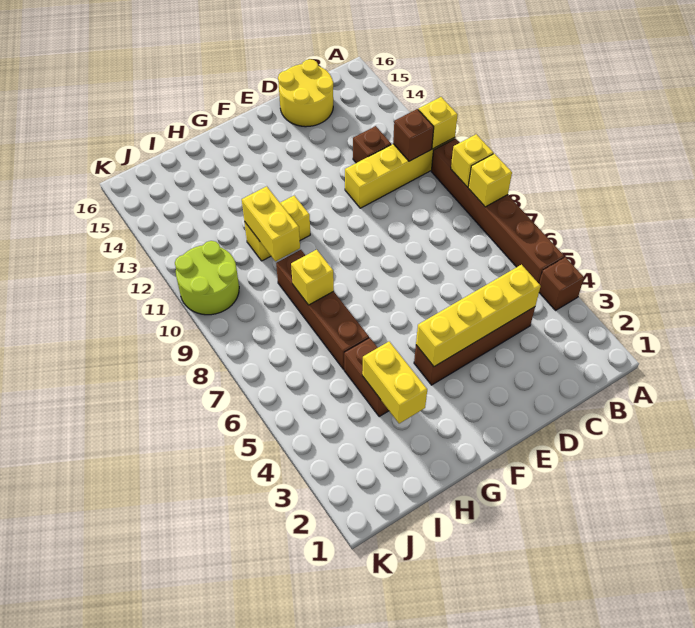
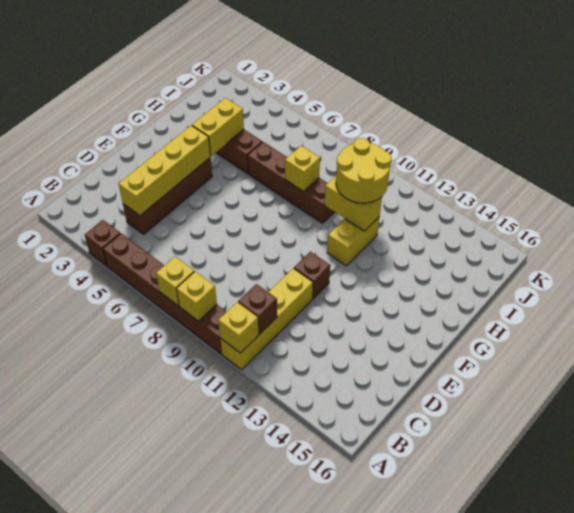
brown brick C12 level 1 -> brown brick E11 level 1
yellow round brick C15:D16 level 1 -> yellow round brick H10:I11 level 3
yellow brick H3:H4 level 2 -> yellow brick G4:H4 level 2
lime round brick J10:K11 level 1 -> none

